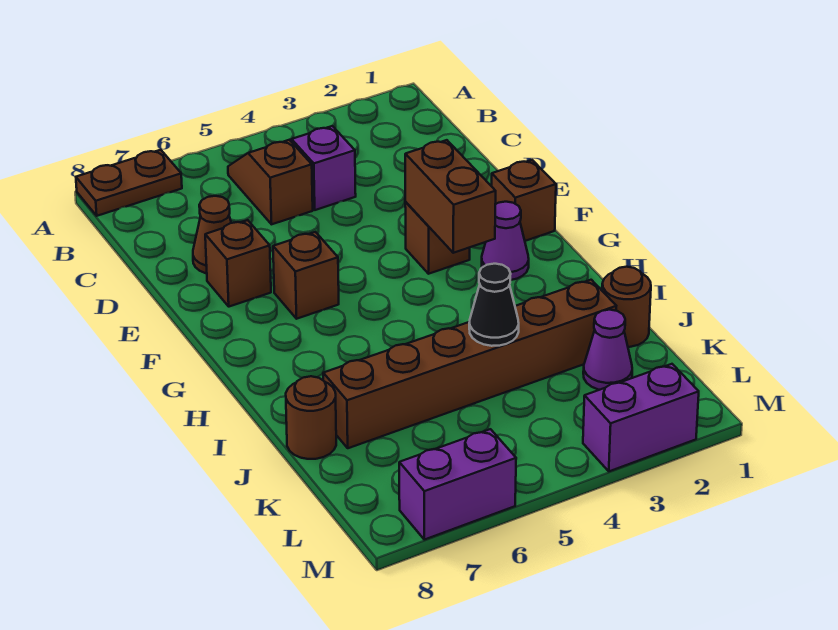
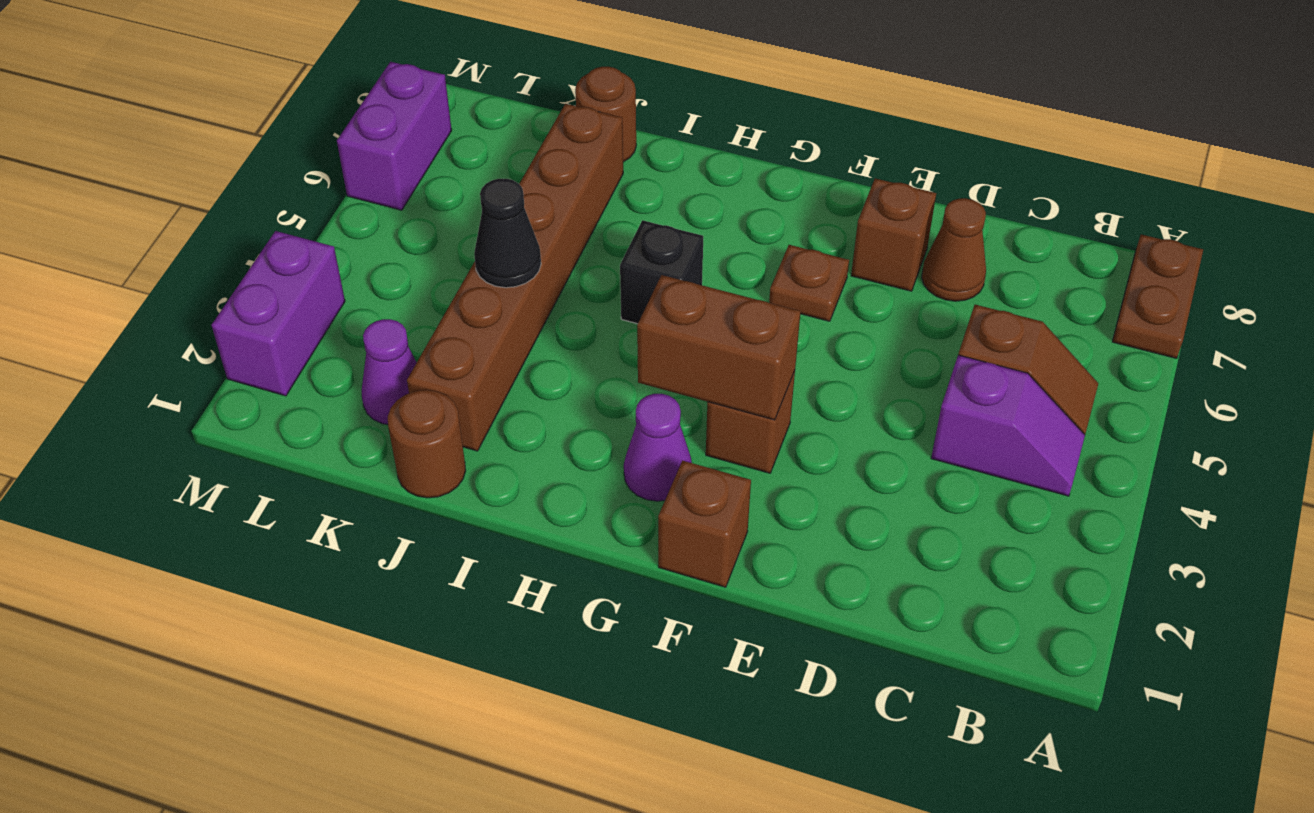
brown brick F6 level 1 -> brown plate F6 level 1
none -> black brick H5 level 1

